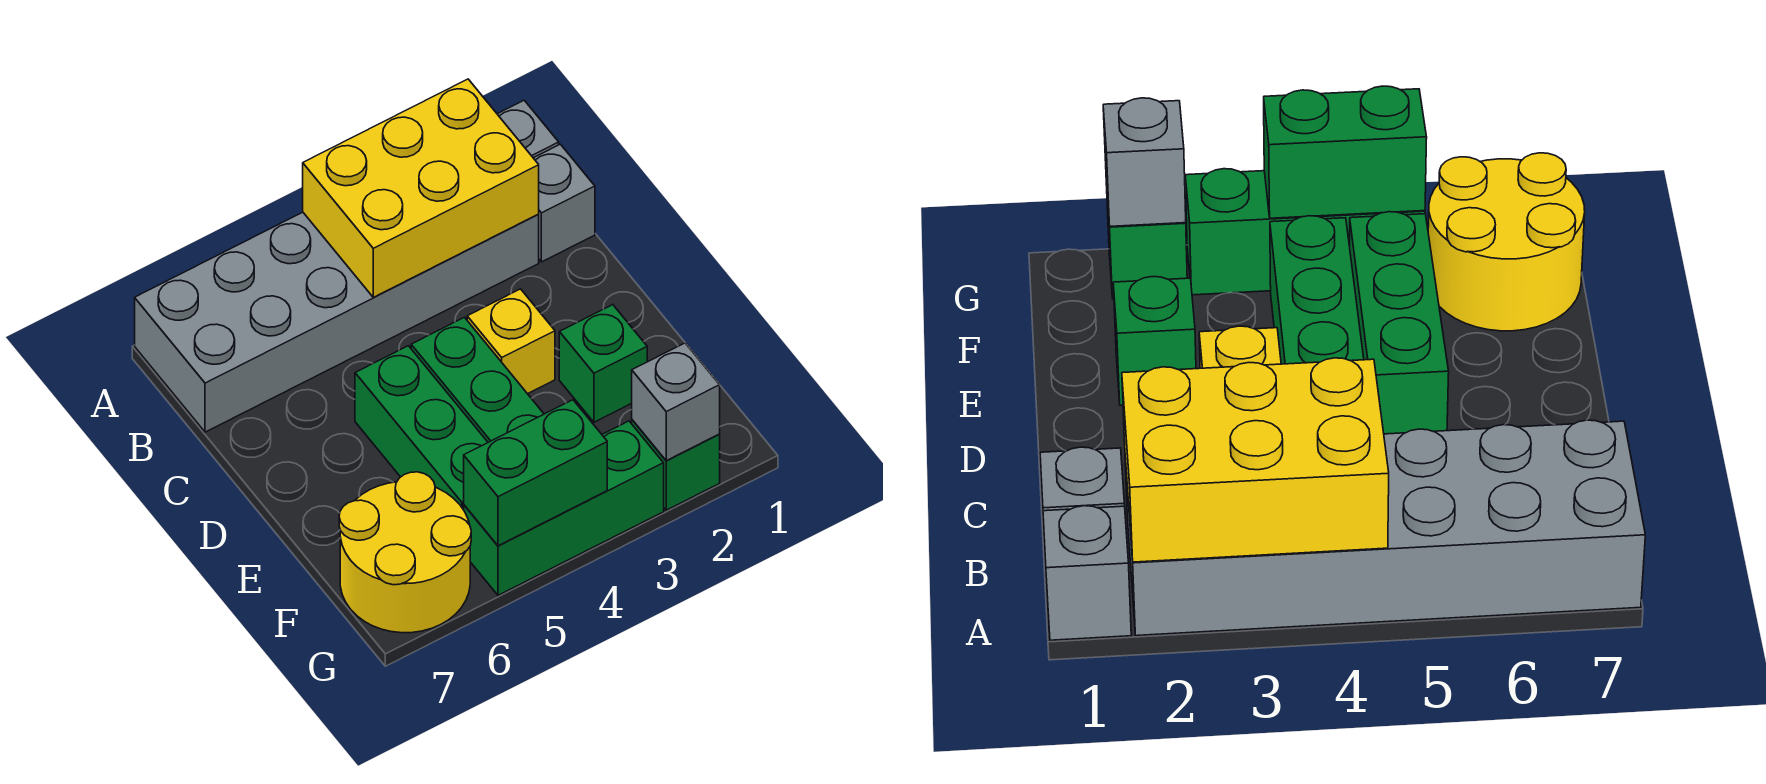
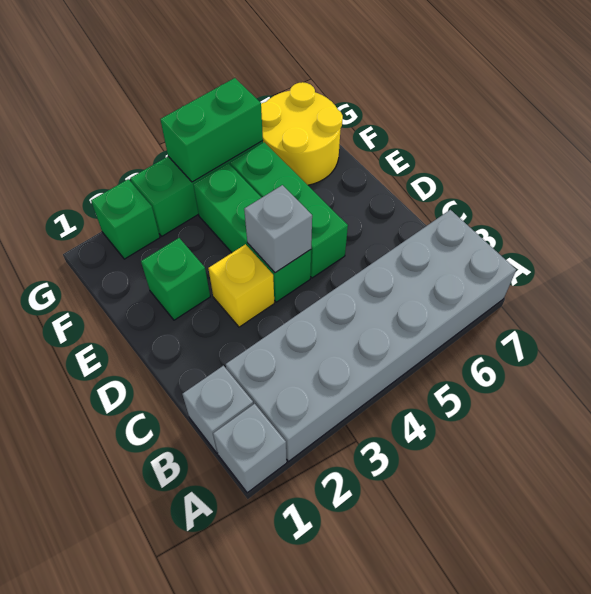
yellow brick A2:B4 level 2 -> none
grey brick G2 level 2 -> grey brick D4 level 2

